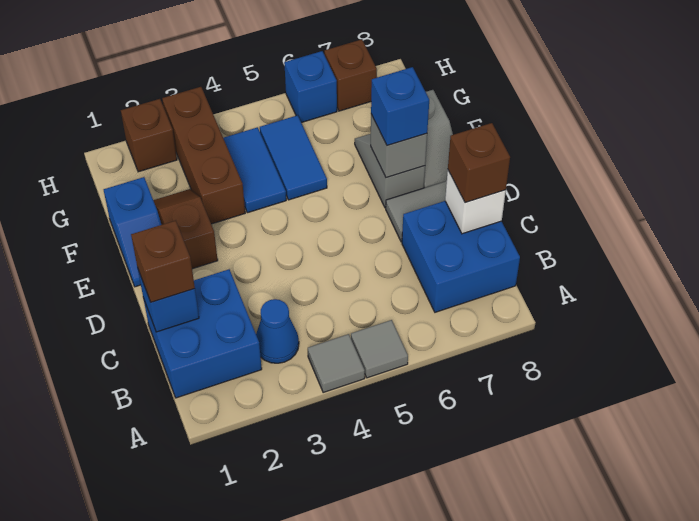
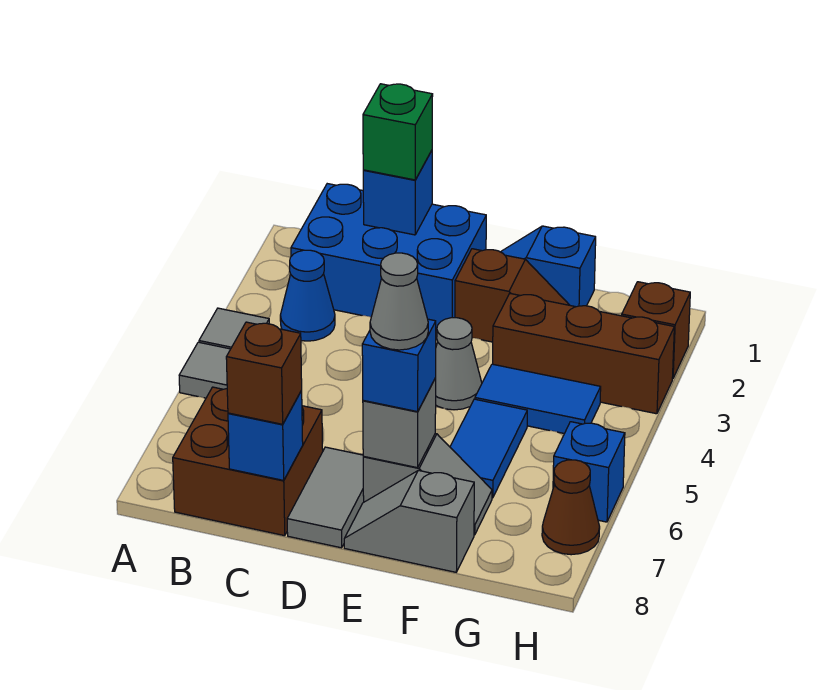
blue brick B1:C2 level 1 -> blue brick B1:D2 level 1
blue brick B7:C8 level 1 -> brown brick B7:C8 level 1
brown brick C1 level 3 -> green brick C1 level 3
white brick C8 level 2 -> blue brick C8 level 2
none -> grey cone E4 level 1
none -> grey cone E7 level 4
blue tile F5:G5 level 1 -> blue tile F5:F6 level 1
brown brick H7 level 1 -> brown cone H7 level 1

